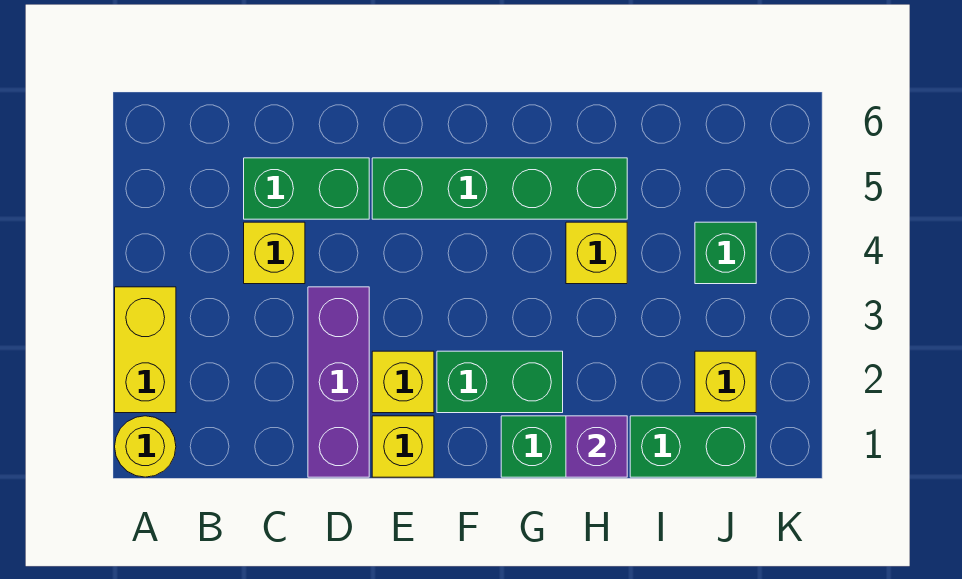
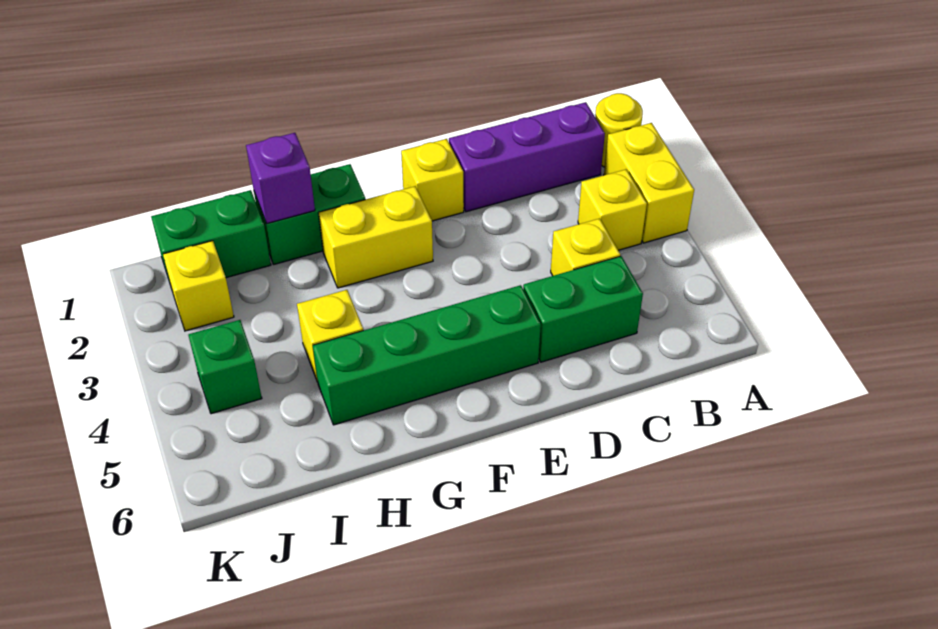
purple brick D1:D3 level 1 -> purple brick B1:D1 level 1
yellow brick E2 level 1 -> yellow brick B3 level 1
green brick F2:G2 level 1 -> yellow brick F2:G2 level 1

